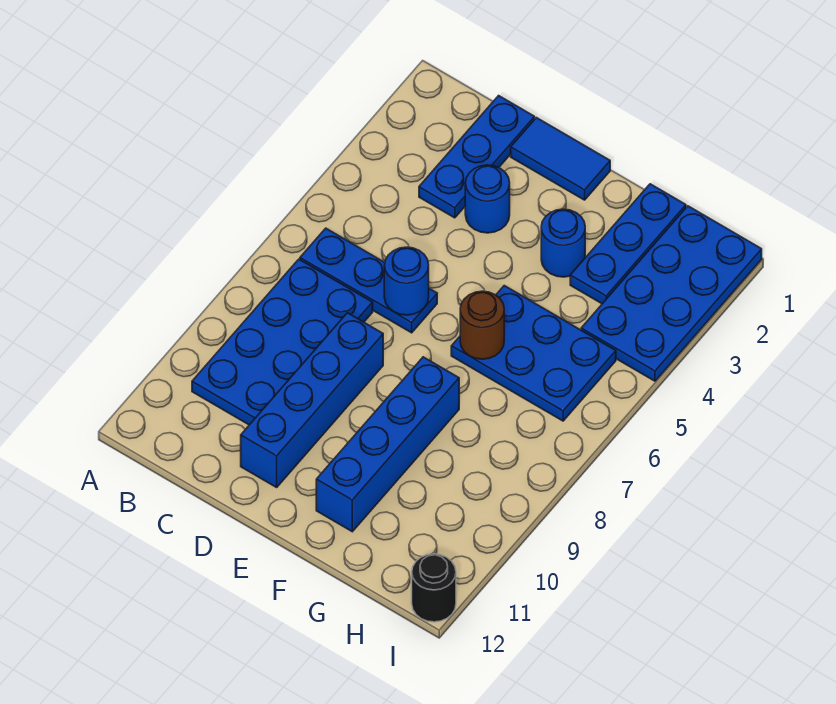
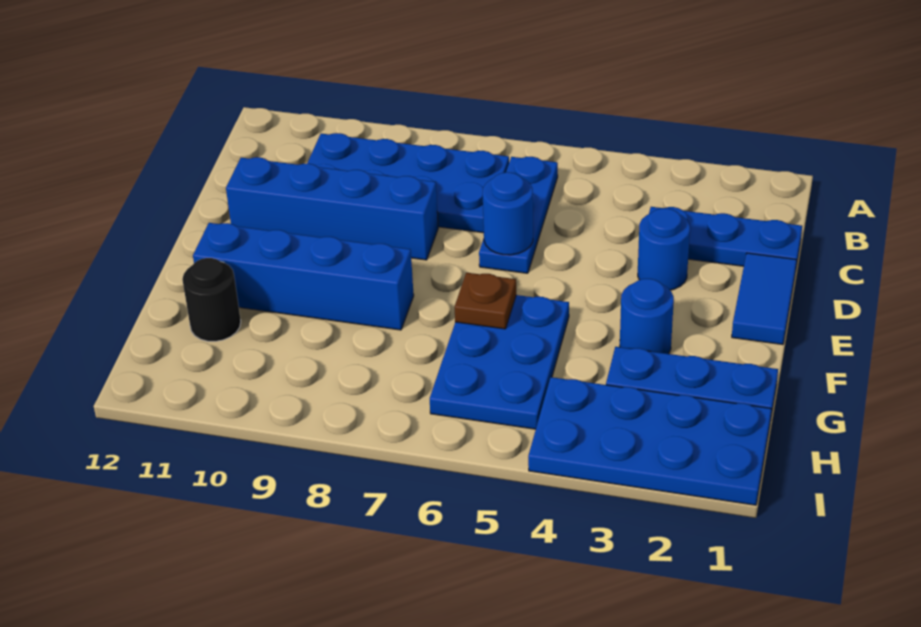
brown round brick F6 level 2 -> brown plate F6 level 2
black round brick I12 level 1 -> black round brick G11 level 1

